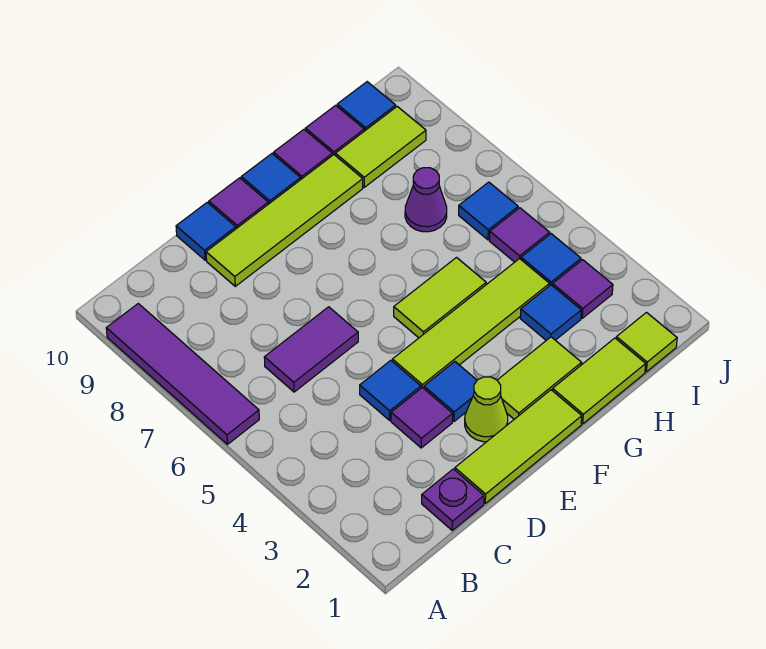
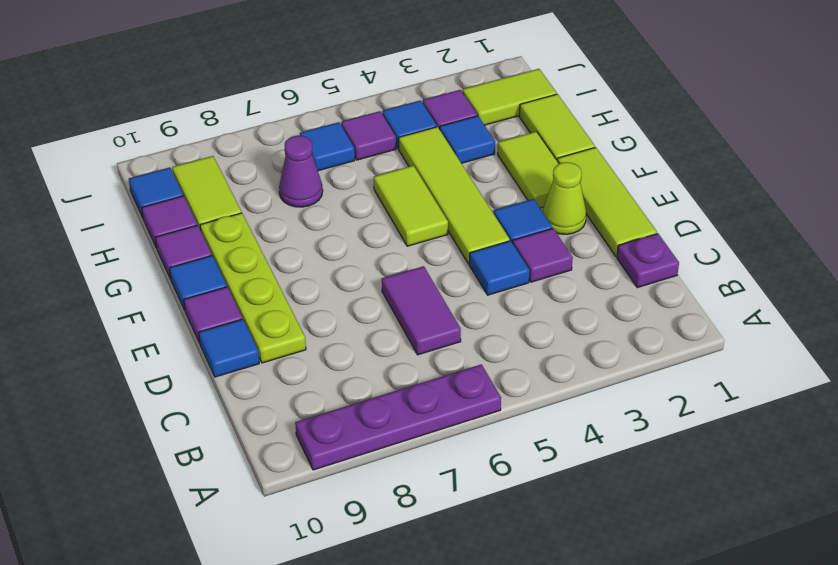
purple tile A6:A9 level 1 -> purple plate A6:A9 level 1
lime tile D9:G9 level 1 -> lime plate D9:G9 level 1
lime tile I1 level 1 -> lime tile I1:I2 level 1

